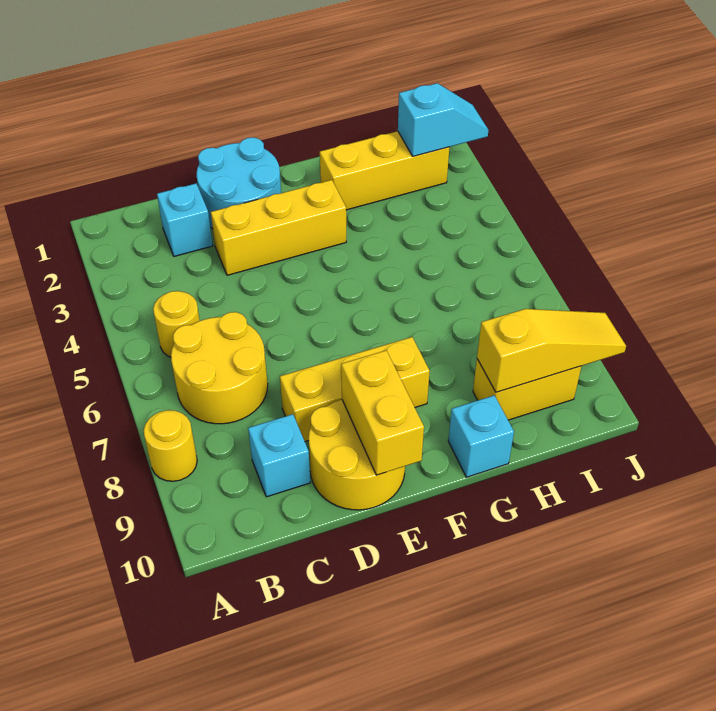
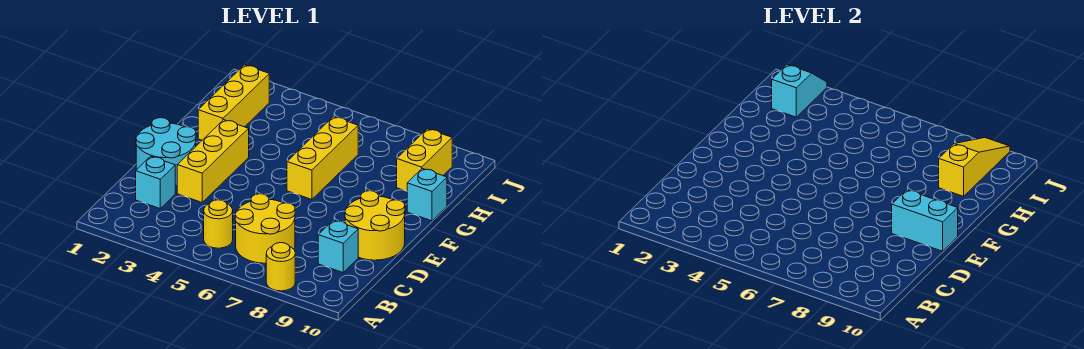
yellow brick D8:F8 level 1 -> yellow brick F6:H6 level 1
yellow brick E9:E10 level 2 -> cyan brick E9:E10 level 2

